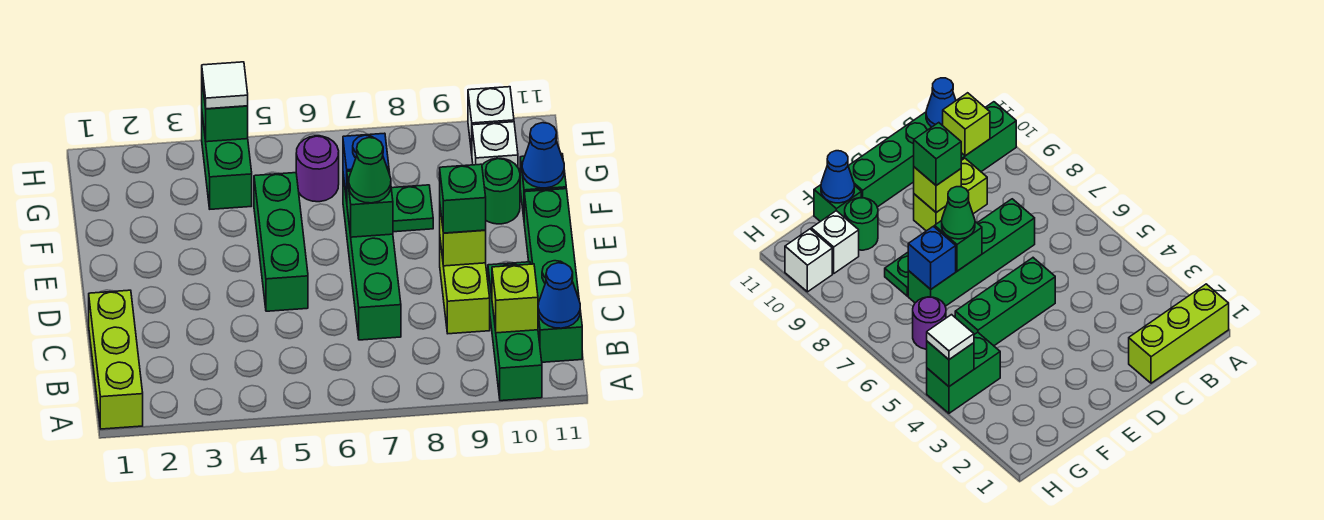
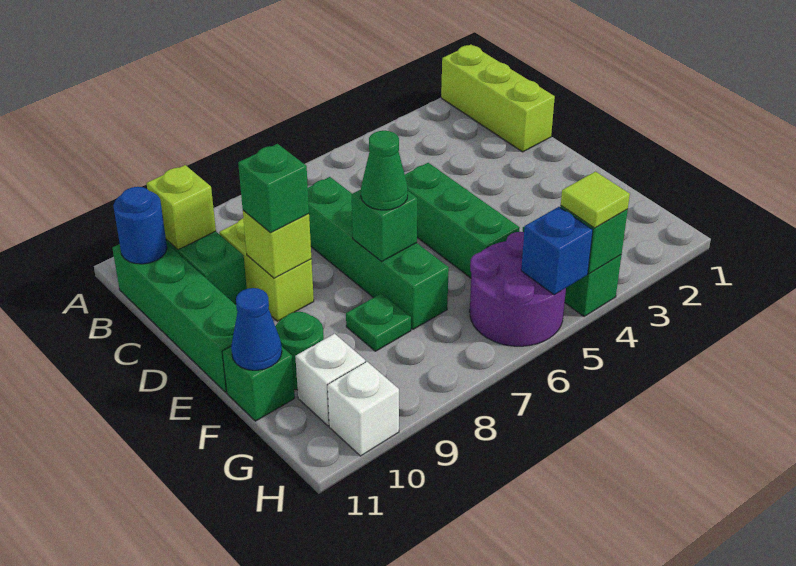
blue cone B11 level 2 -> blue round brick B11 level 2
blue brick F7 level 2 -> blue brick H5 level 2
purple round brick G6 level 1 -> purple round brick G5:H6 level 1
white tile H4 level 3 -> lime tile H4 level 3

